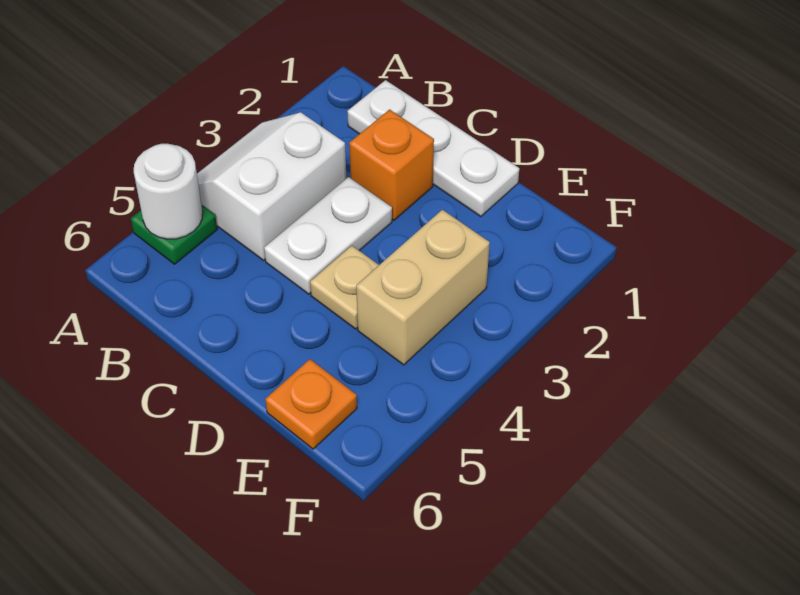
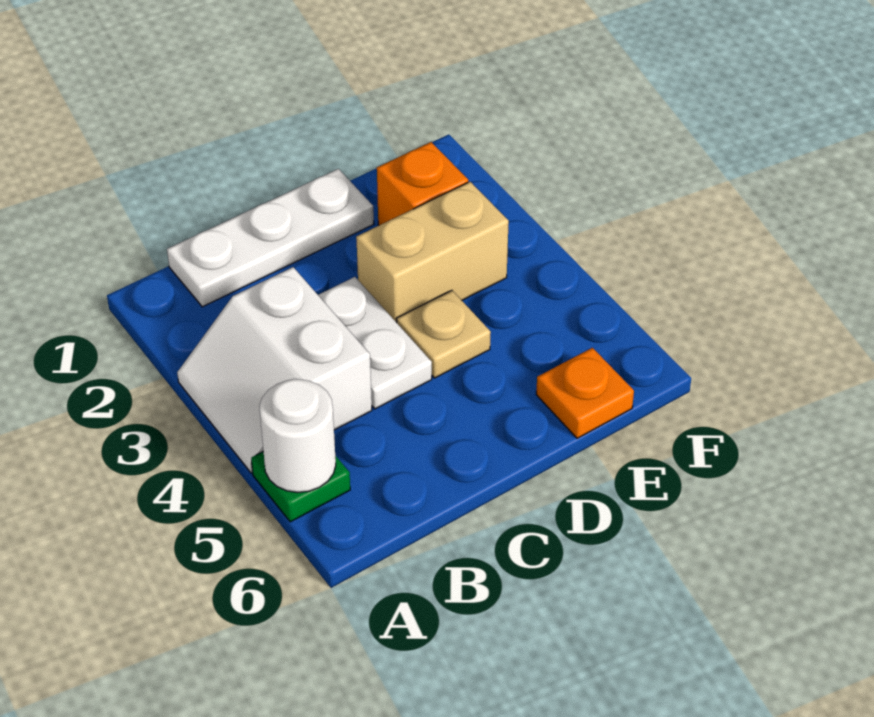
orange brick C2 level 1 -> orange brick E2 level 1
tan brick E3:E4 level 1 -> tan brick D3:E3 level 1

